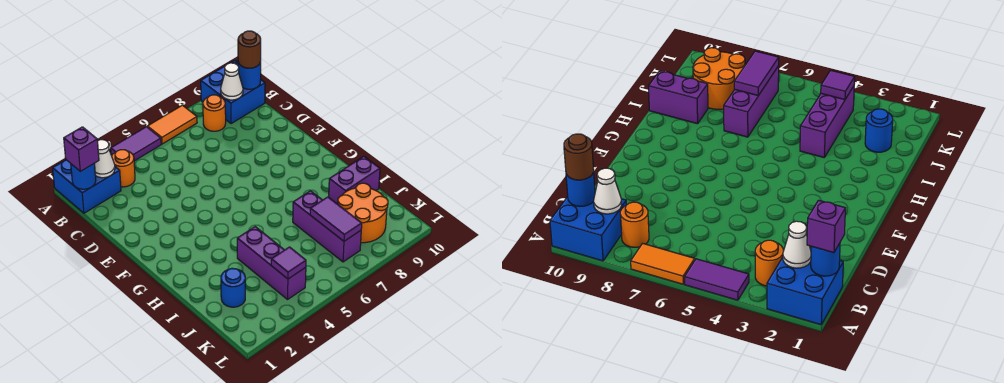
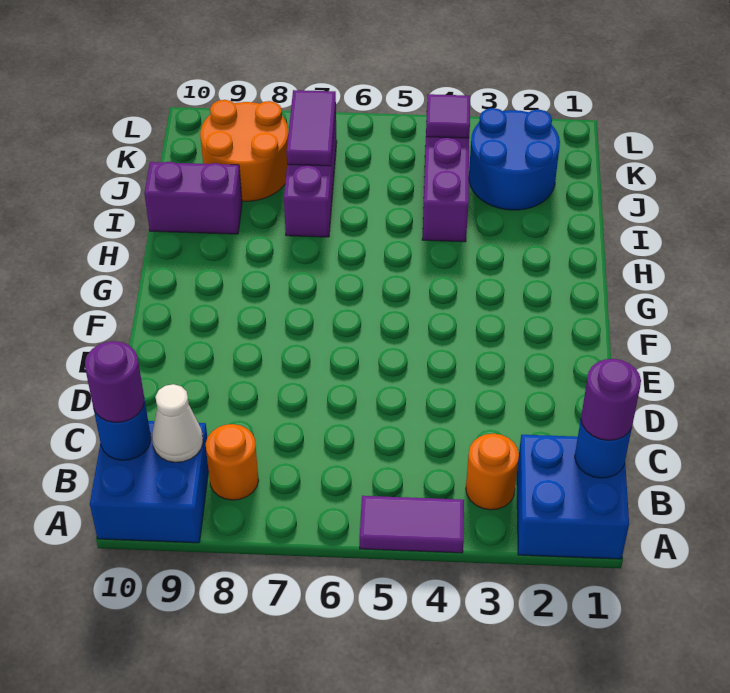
orange tile A6:A7 level 1 -> none
purple brick B1 level 3 -> purple round brick B1 level 3
white cone B2 level 2 -> none
brown round brick B10 level 3 -> purple round brick B10 level 3
blue round brick J2 level 1 -> blue round brick J2:K3 level 1

